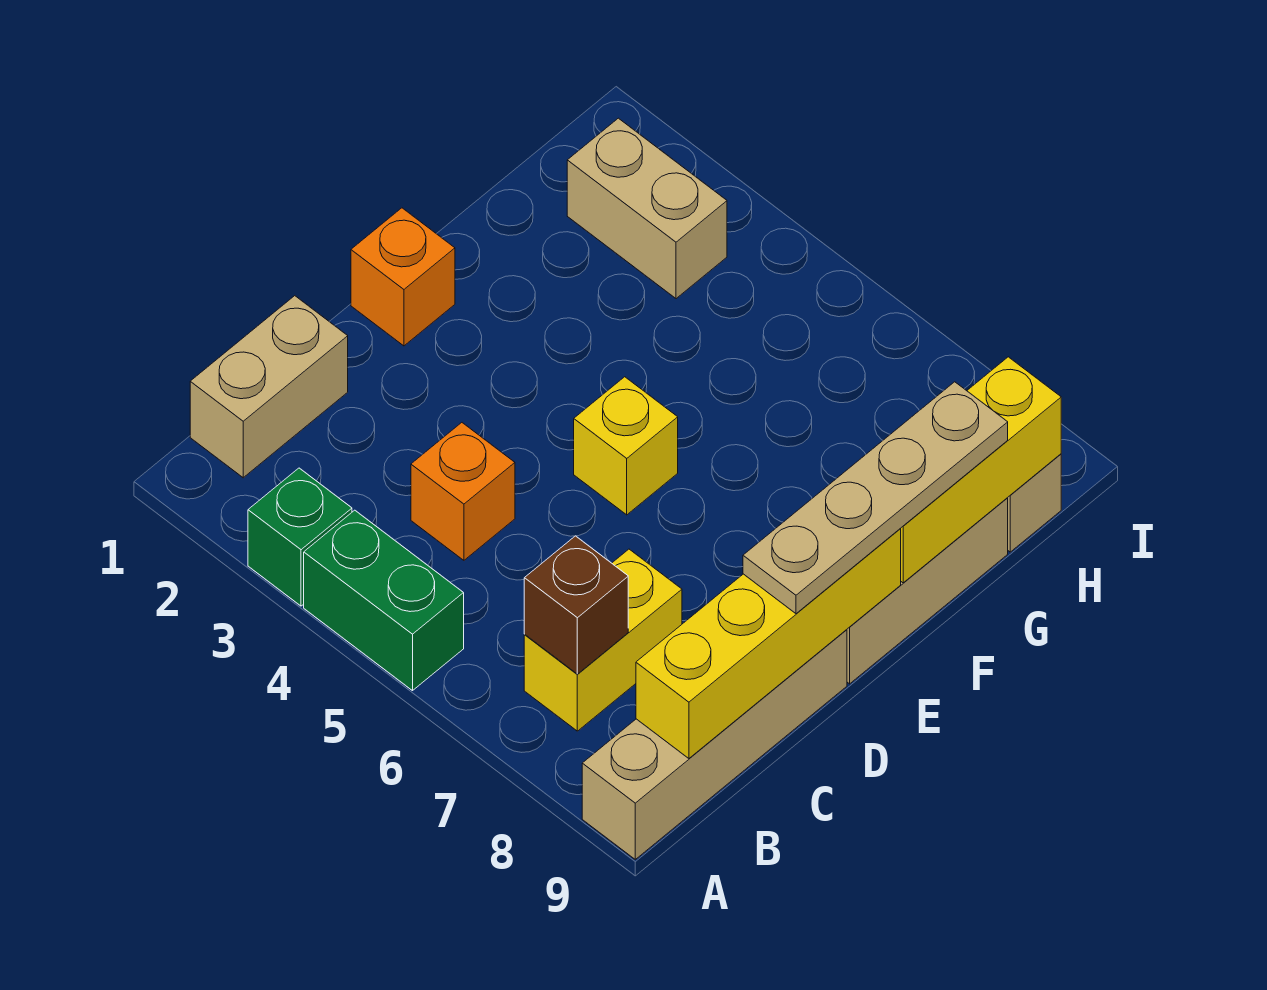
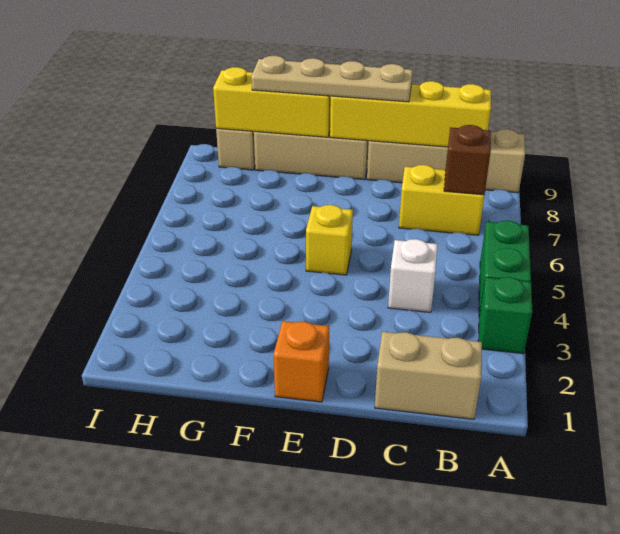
orange brick C4 level 1 -> white brick C4 level 1
tan brick H2:H3 level 1 -> none

